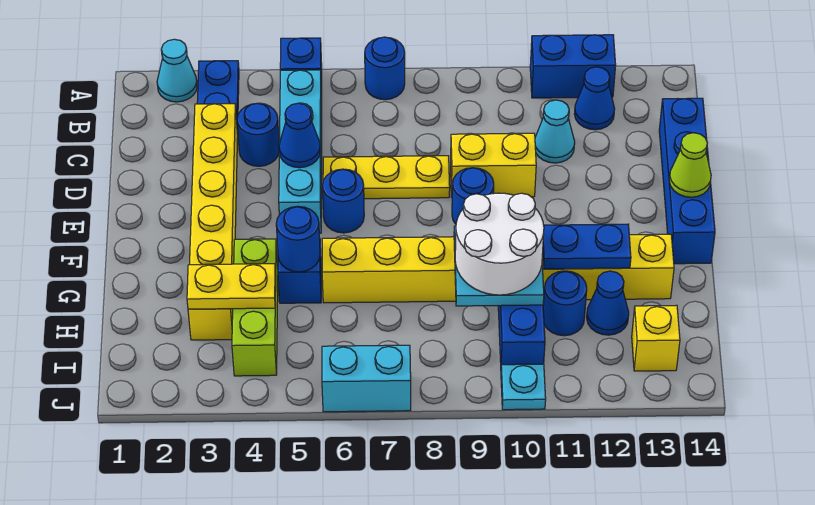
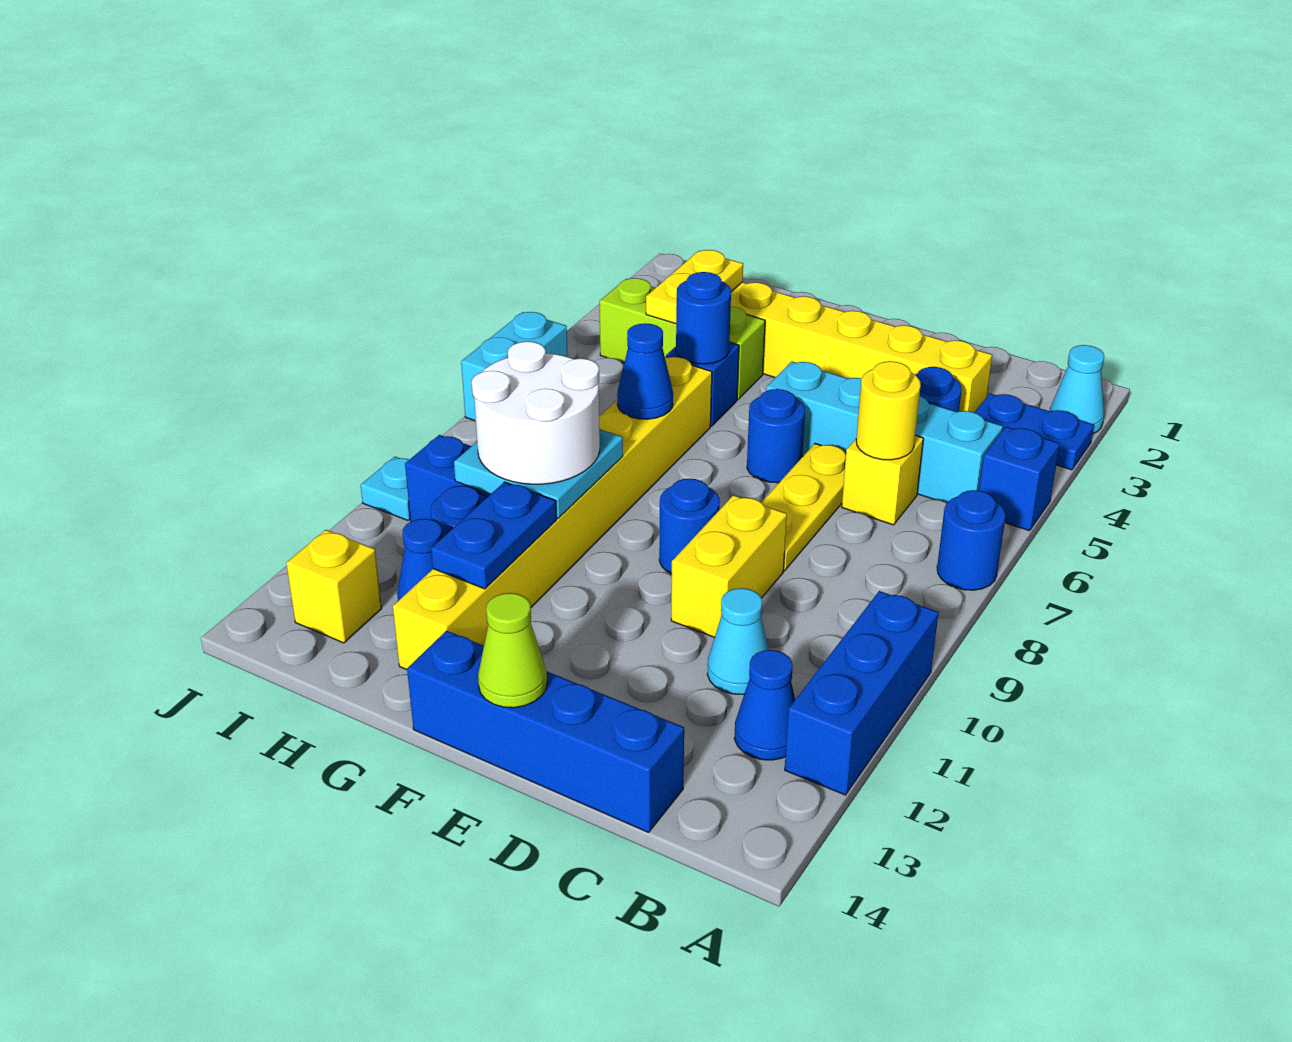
blue brick A11:A12 level 1 -> blue brick A10:A12 level 1
none -> yellow brick C6 level 1
none -> yellow round brick C6 level 2
blue cone D5 level 2 -> blue cone G7 level 2

